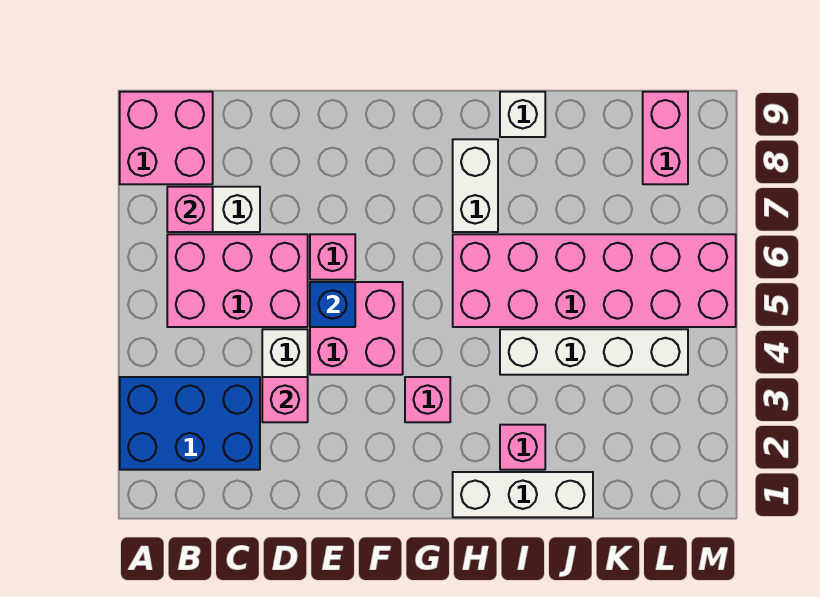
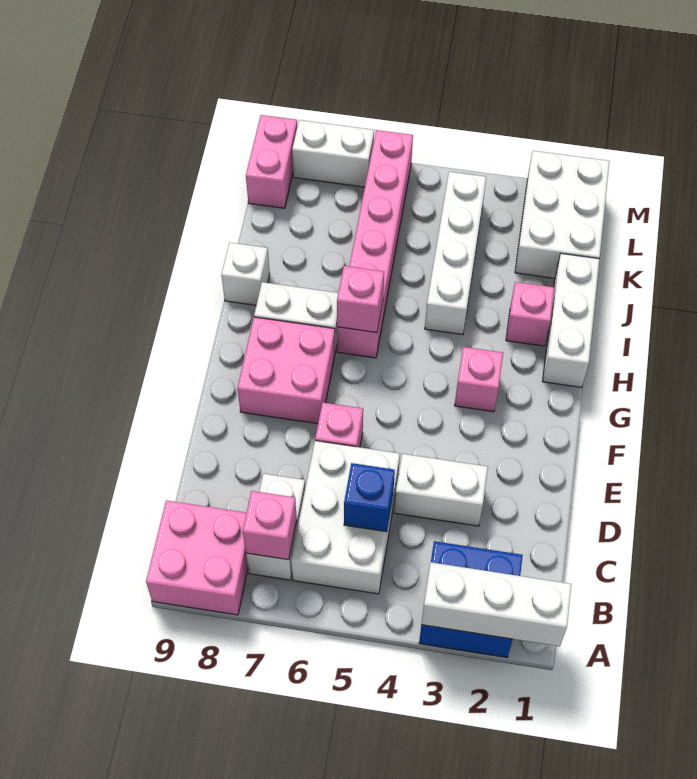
none -> white brick A1:A3 level 2
blue brick A2:C3 level 1 -> blue brick A2:B3 level 1
pink brick B5:D6 level 1 -> white brick B5:D6 level 1
pink brick D3 level 2 -> pink brick H6 level 2
pink brick E4:F5 level 1 -> pink brick F7:G8 level 1
blue brick E5 level 2 -> blue brick C5 level 2
pink brick H5:M6 level 1 -> pink brick H6:M6 level 1
none -> white brick K1:M2 level 1
pink brick L8:L9 level 1 -> pink brick L9:M9 level 1
none -> white brick M7:M8 level 1

